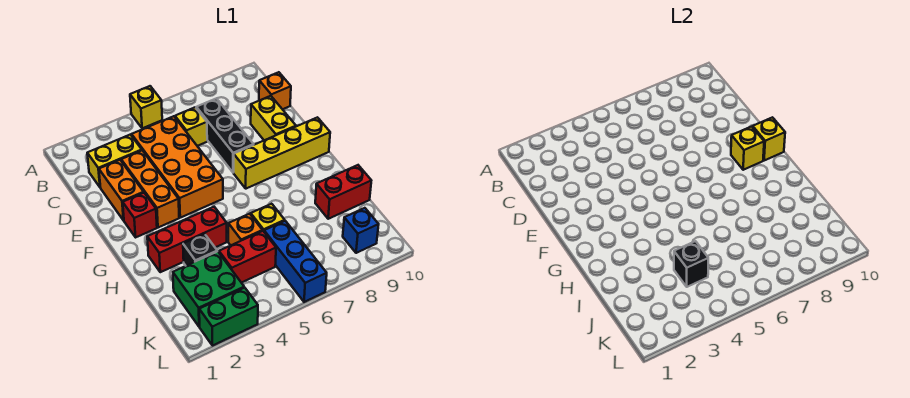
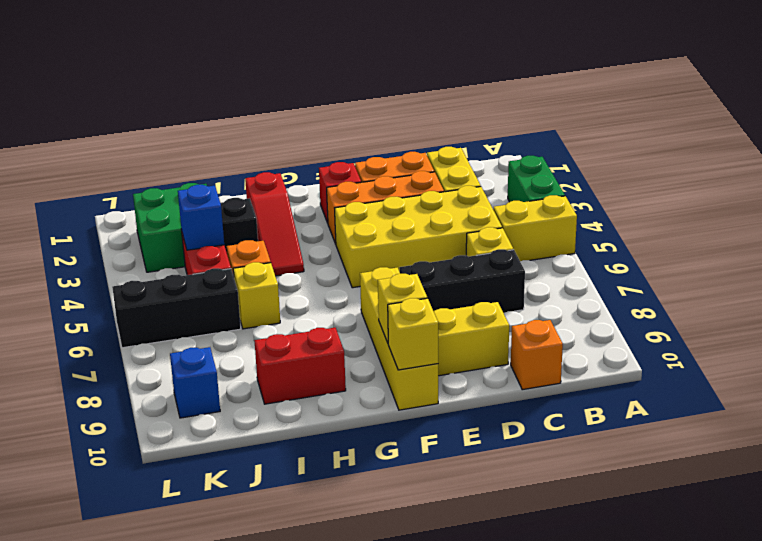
yellow brick A5 level 1 -> yellow brick A5:B5 level 1
orange brick C4:F5 level 1 -> yellow brick C4:F5 level 1
red brick H2:H4 level 1 -> red slope H2:H4 level 1 top 2
red brick I9:I10 level 1 -> red brick H9:I9 level 1
black brick J4 level 2 -> blue brick J4 level 2
blue brick J6:L6 level 1 -> black brick J6:L6 level 1
green brick L2:L3 level 1 -> green brick A3:A4 level 1

